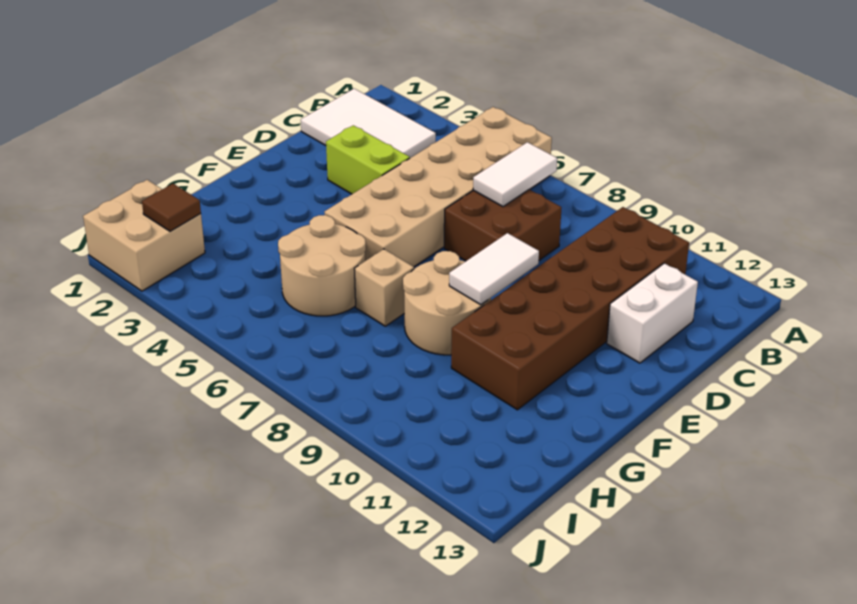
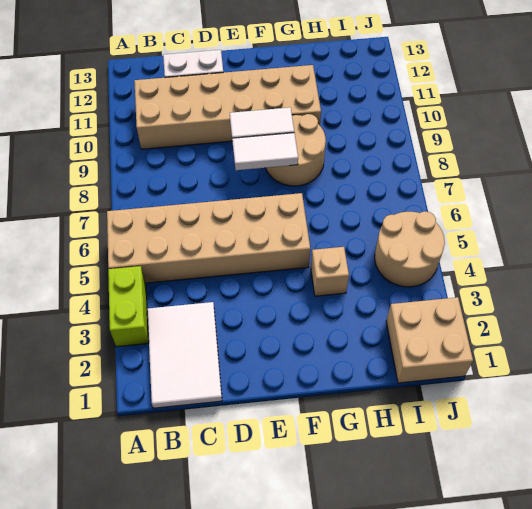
white tile B7:C7 level 2 -> white tile E8:F8 level 2
brown brick B10:G11 level 1 -> tan brick B10:G11 level 1
brown brick C7:D8 level 1 -> none
lime brick D3:D4 level 1 -> lime brick A3:A4 level 1
tan round brick G5:H6 level 1 -> tan round brick I4:J5 level 1
tan brick G7 level 1 -> tan brick G4 level 1
brown tile I2 level 2 -> none

